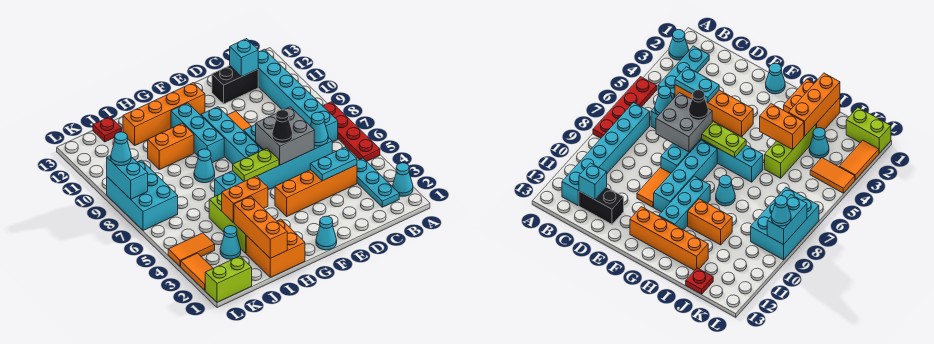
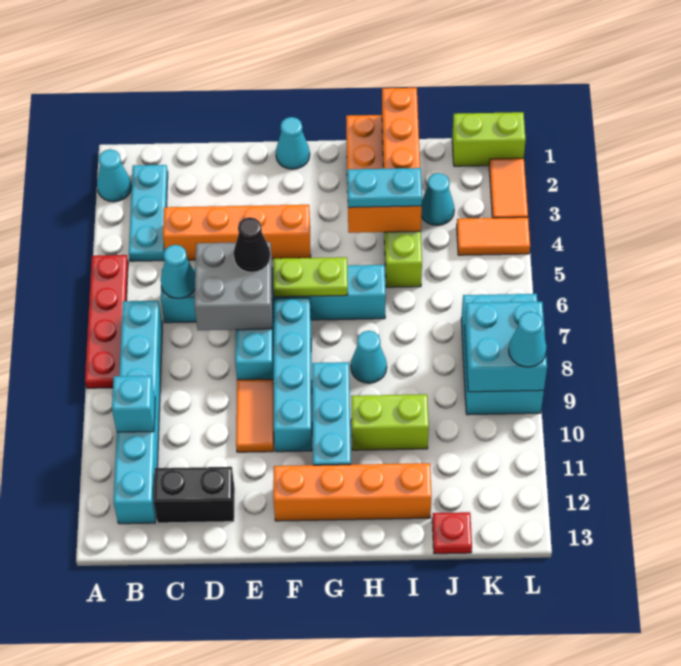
cyan plate C4:D4 level 2 -> cyan plate H4:I4 level 3
cyan brick C12 level 2 -> cyan brick B10 level 2
orange brick H10:I10 level 1 -> lime brick H10:I10 level 1
cyan brick L8:L9 level 2 -> cyan brick K8:L9 level 2

